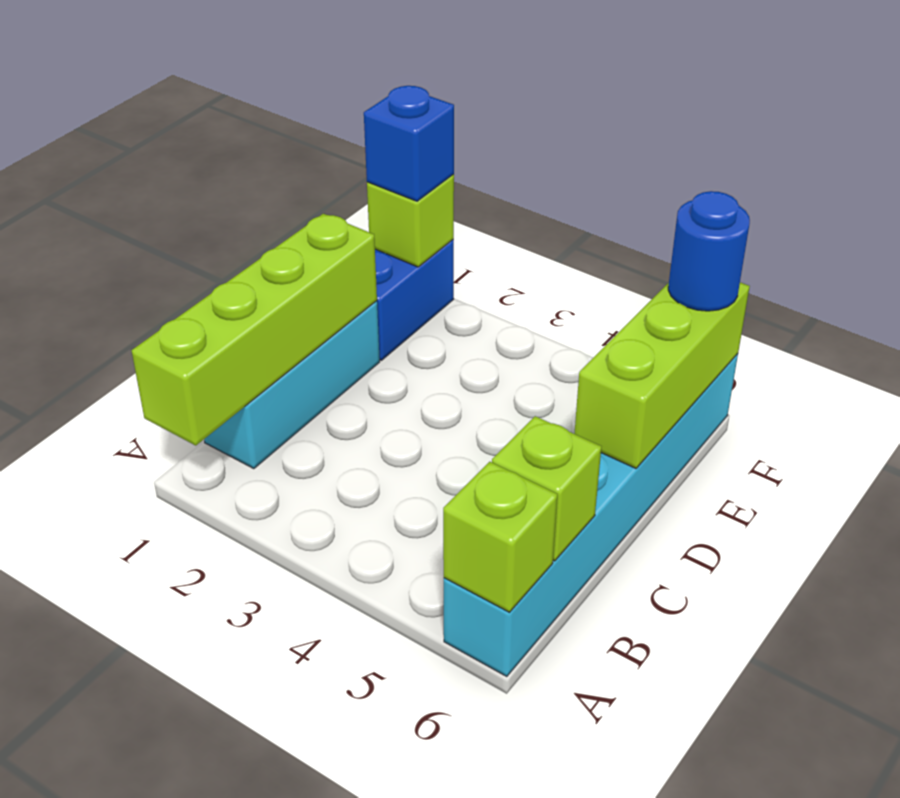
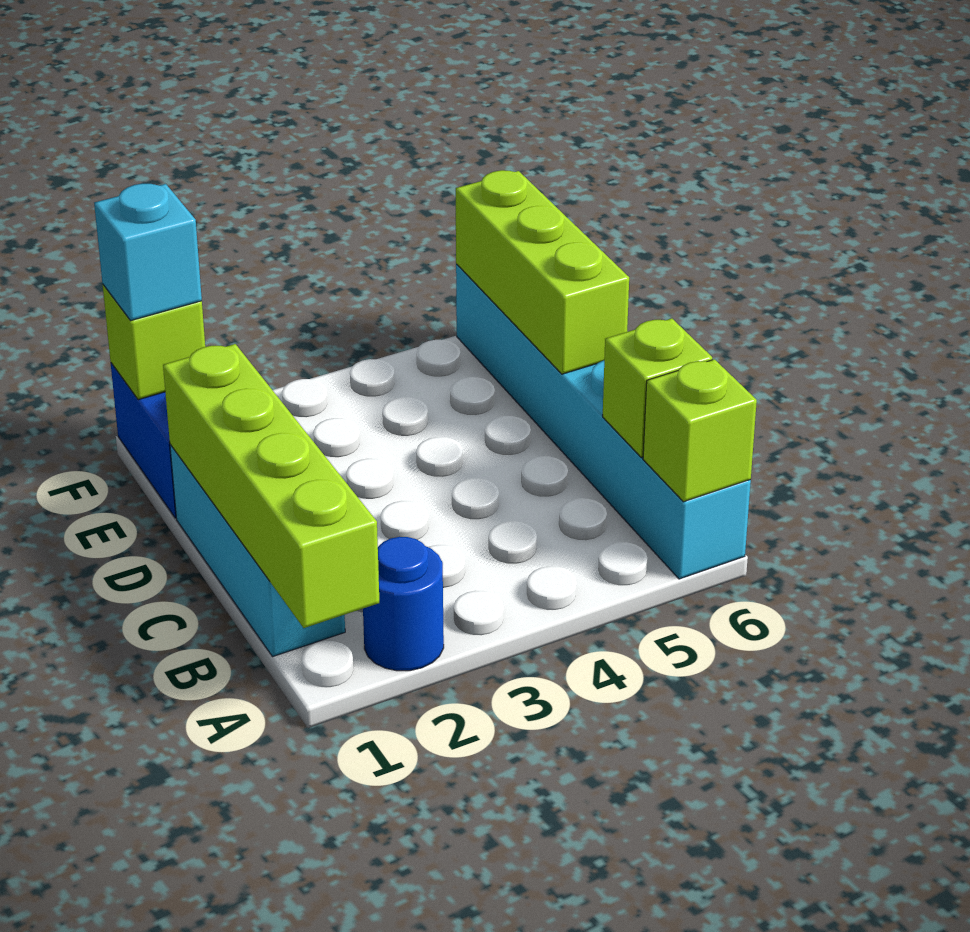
blue brick F1 level 3 -> cyan brick F1 level 3
blue round brick F6 level 3 -> blue round brick A2 level 1

